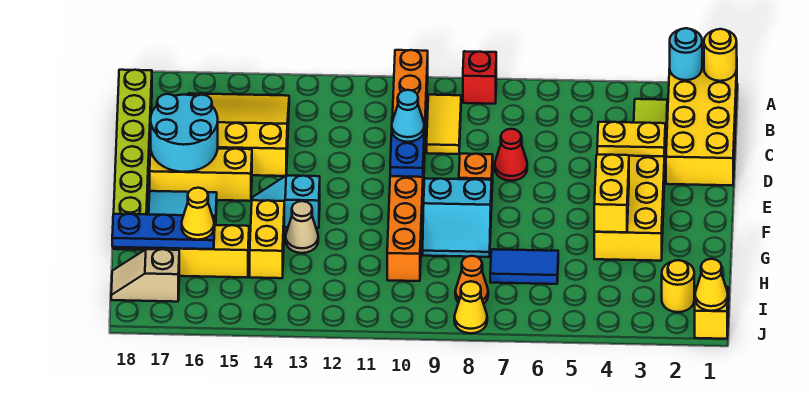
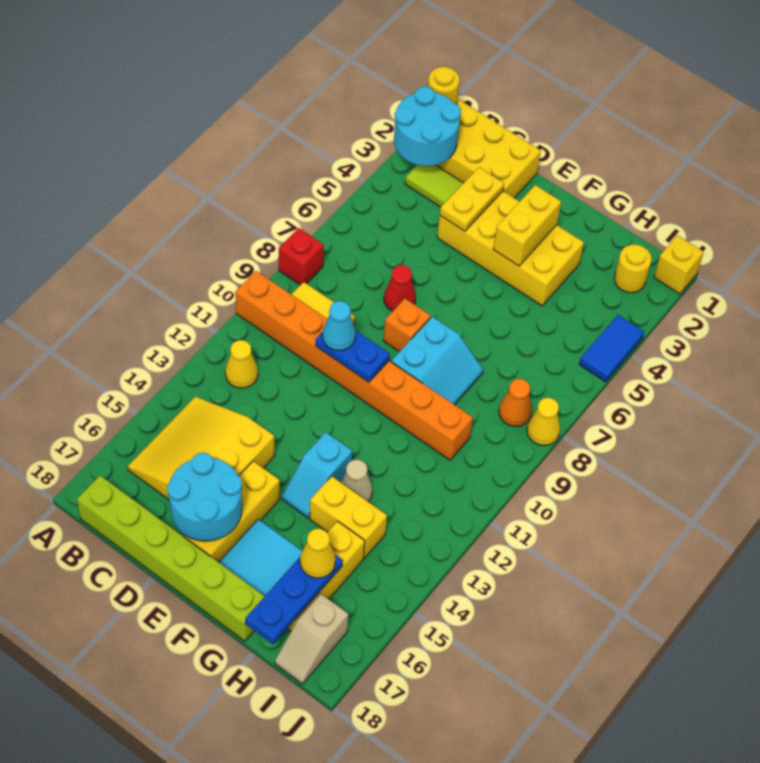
cyan round brick A2 level 2 -> cyan round brick A2:B3 level 2
yellow brick F4:G4 level 2 -> yellow brick F3:F4 level 2
blue tile H6:H7 level 1 -> blue tile J4:J5 level 1
yellow cone J1 level 2 -> yellow cone B12 level 1

